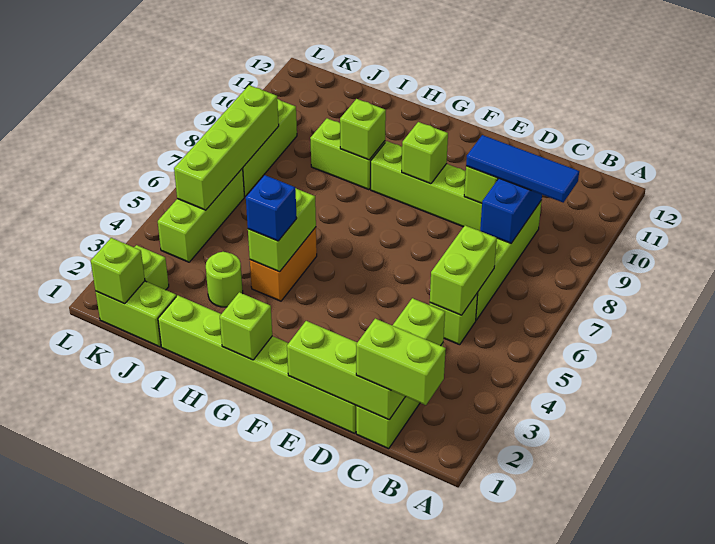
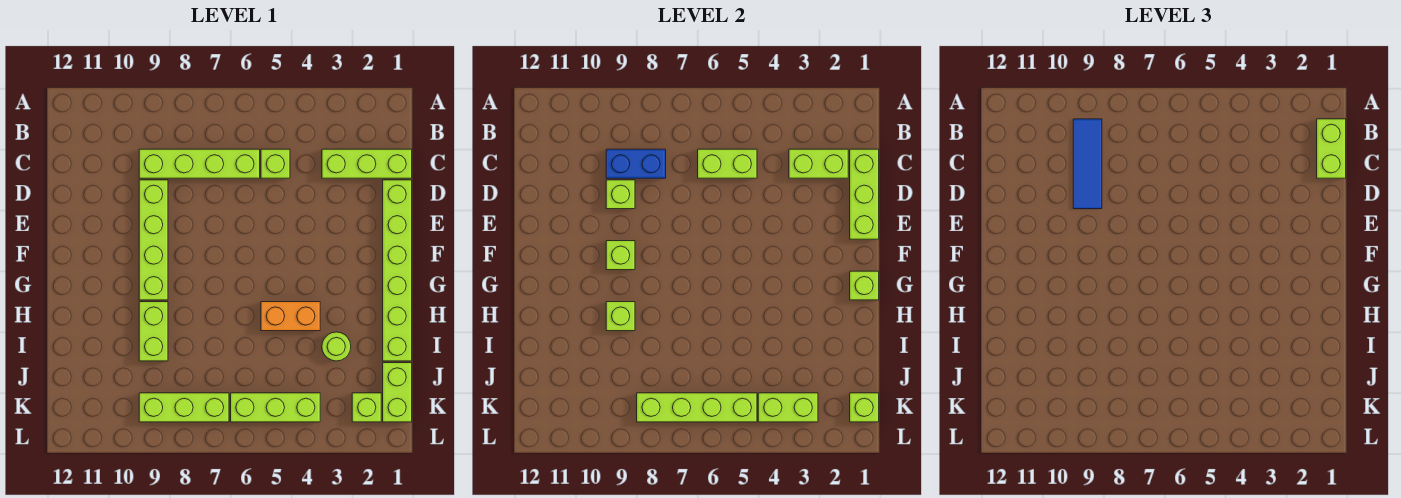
lime brick H4:H5 level 2 -> lime brick K3:K4 level 2
blue brick H4 level 3 -> none

